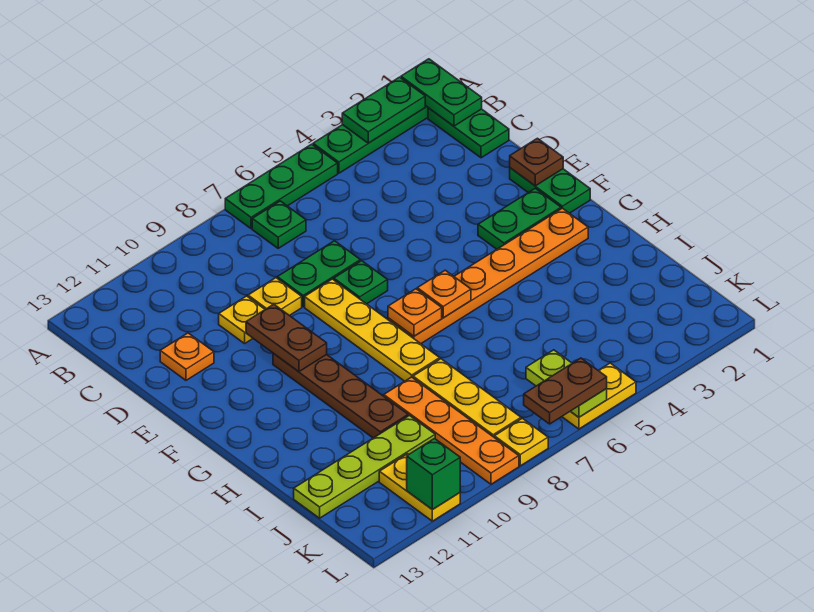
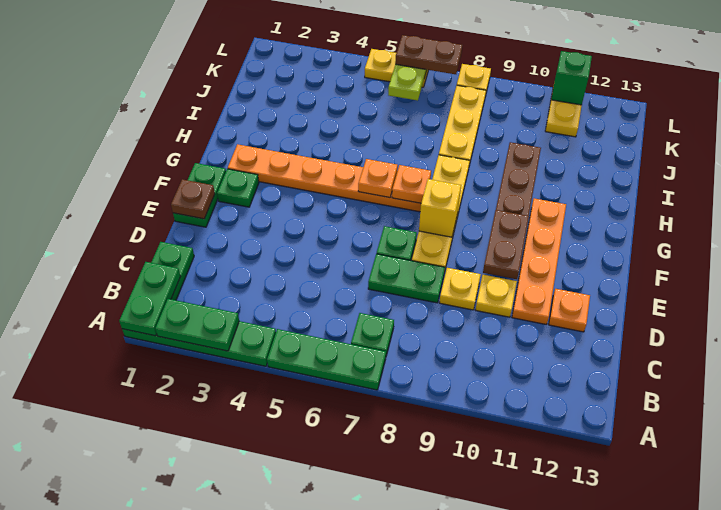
green plate F2:F3 level 1 -> green plate F2 level 1
none -> yellow brick F8 level 2
orange plate I9:L9 level 1 -> orange plate D11:G11 level 1
lime plate J10:J13 level 1 -> none

